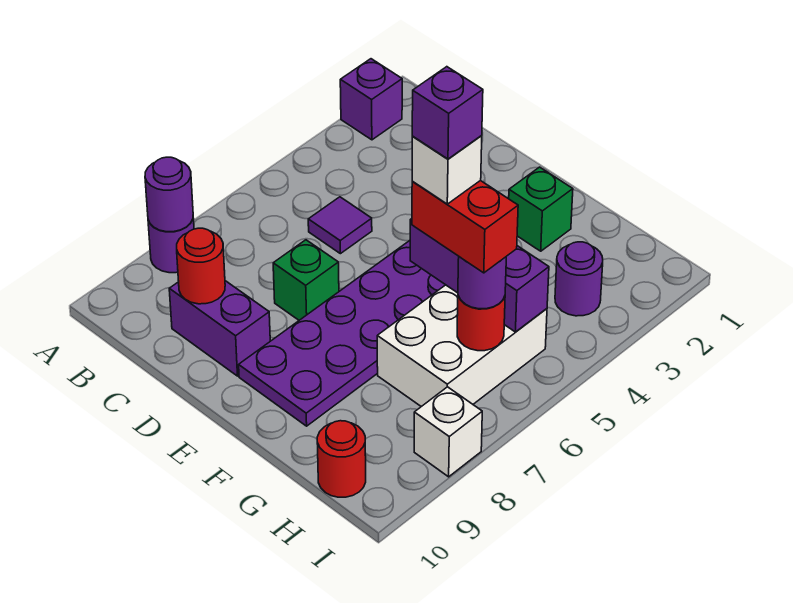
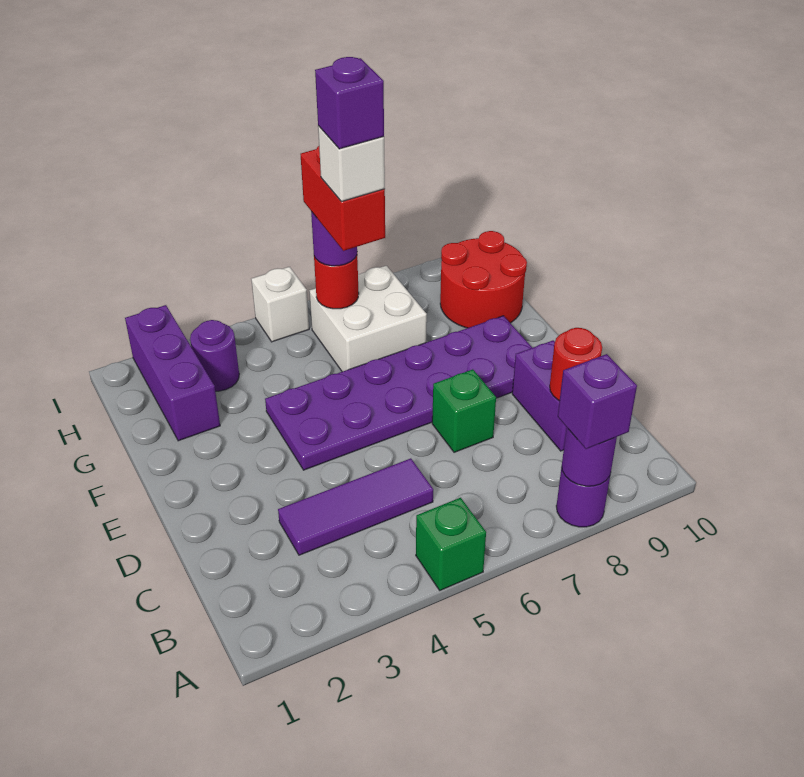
purple brick A2 level 1 -> purple brick A8 level 3
purple tile C5 level 1 -> purple tile C3:C5 level 1
green brick F2 level 1 -> green brick A5 level 1
purple brick F5:H5 level 2 -> purple brick G2:I2 level 1
white brick G5:H7 level 1 -> white brick G6:H7 level 1
red round brick H10 level 1 -> red round brick G9:H10 level 1
white brick I8 level 1 -> white brick I5 level 1

